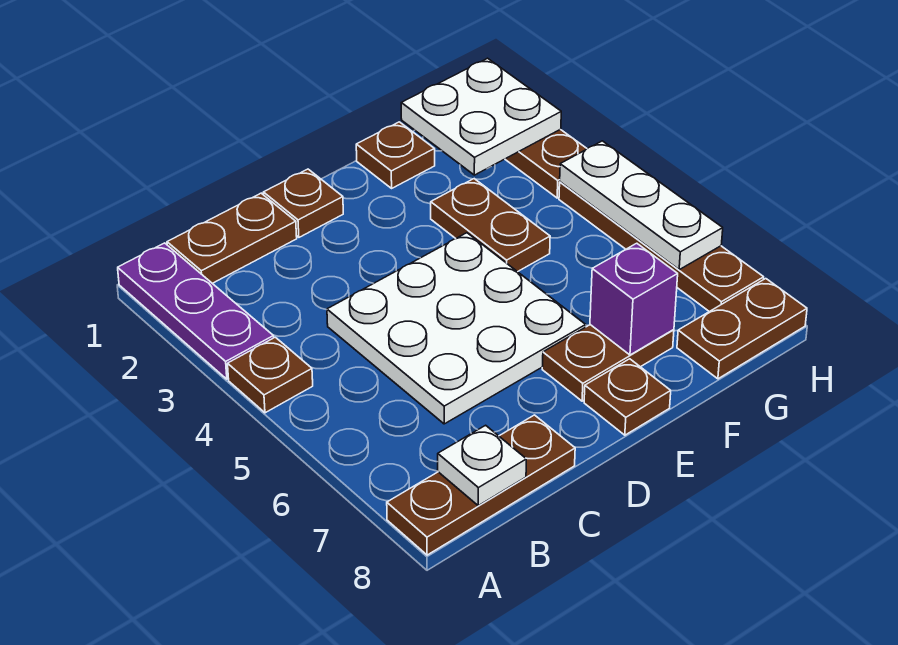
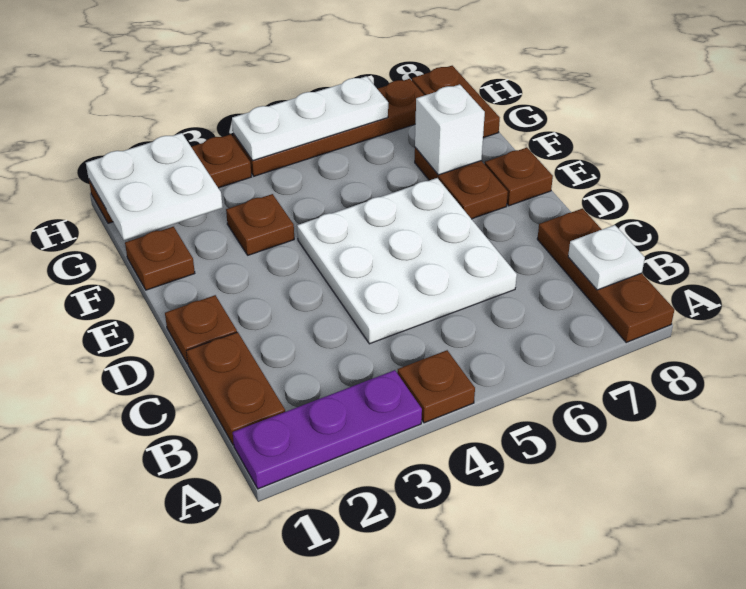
brown plate F3:F4 level 1 -> brown plate F3 level 1
purple brick F7 level 2 -> white brick F7 level 2

